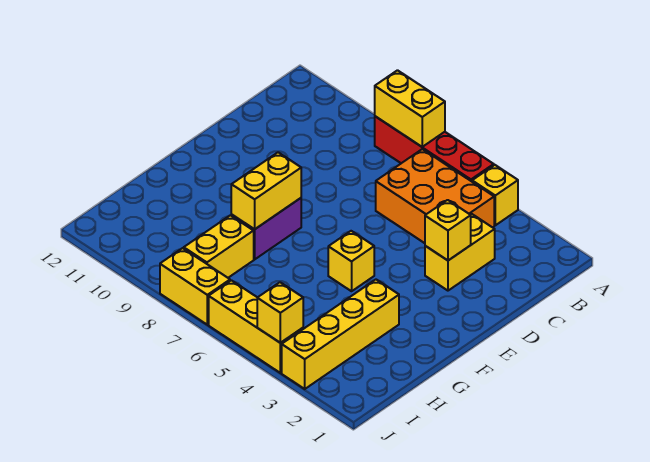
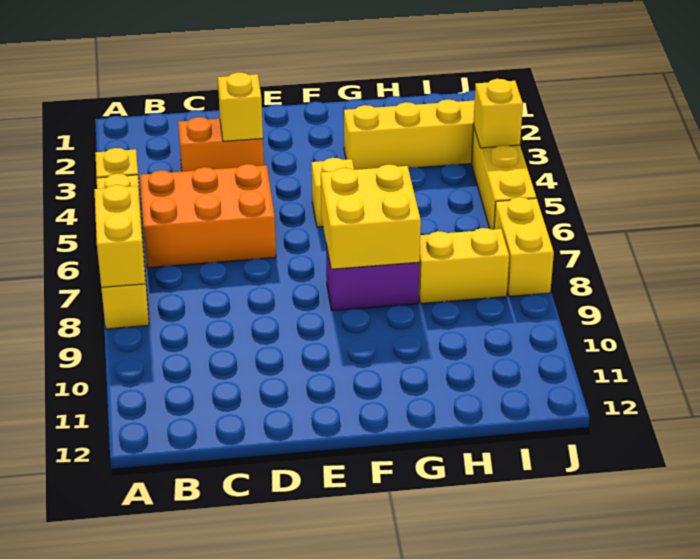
red brick A5:A8 level 1 -> yellow brick A5:A8 level 1
orange brick B4:C6 level 1 -> orange brick B5:D6 level 1
yellow brick C3:D3 level 1 -> orange brick C3:D3 level 1
yellow brick F8:G8 level 2 -> yellow brick F7:G8 level 2

